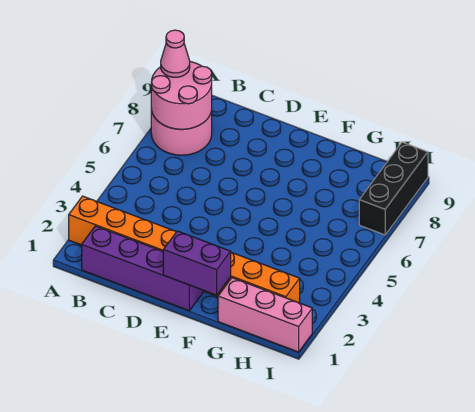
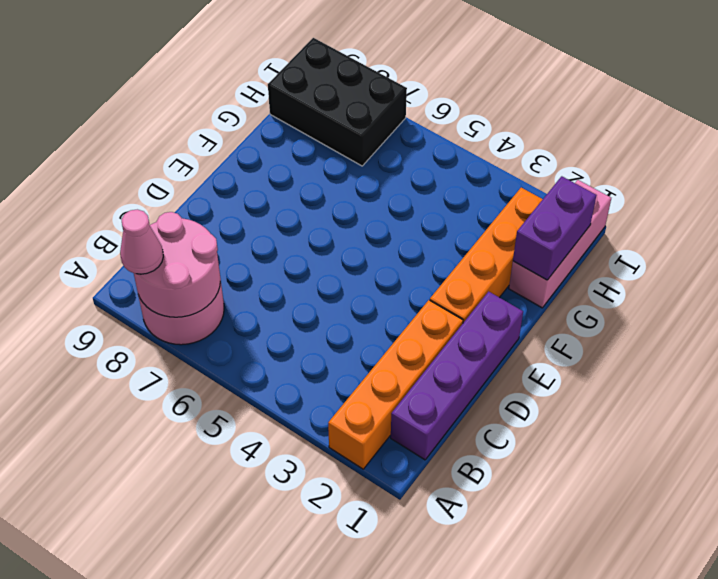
purple brick E1:F1 level 2 -> purple brick G1:H1 level 2
black brick I7:I9 level 1 -> black brick H7:I9 level 1

